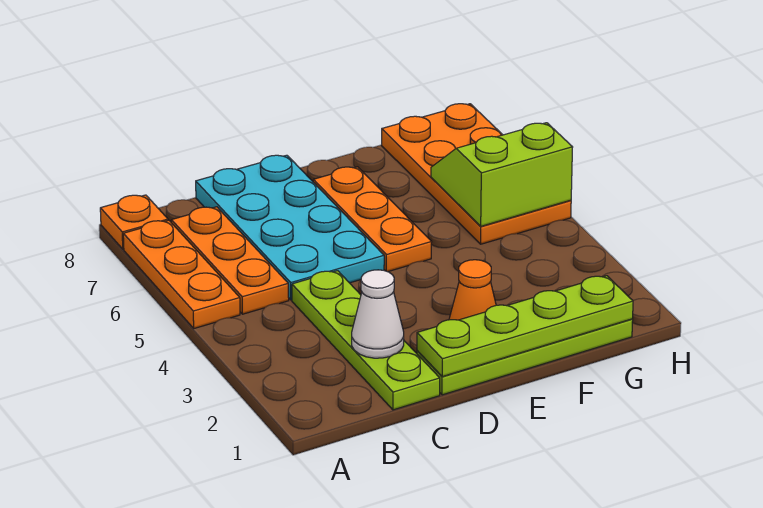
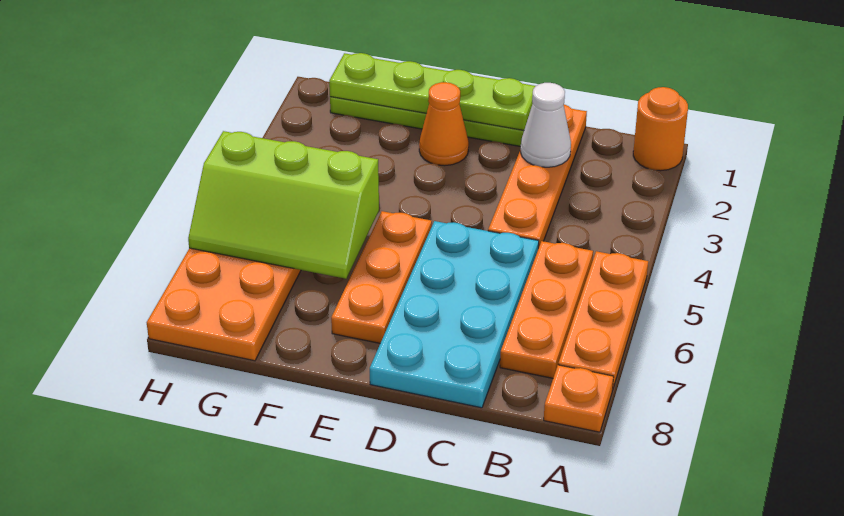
none -> orange round brick A1 level 1
lime plate C1:C4 level 1 -> orange plate C1:C4 level 1
lime slope G5:H6 level 2 top 5 -> lime slope F5:H6 level 2 top 5

